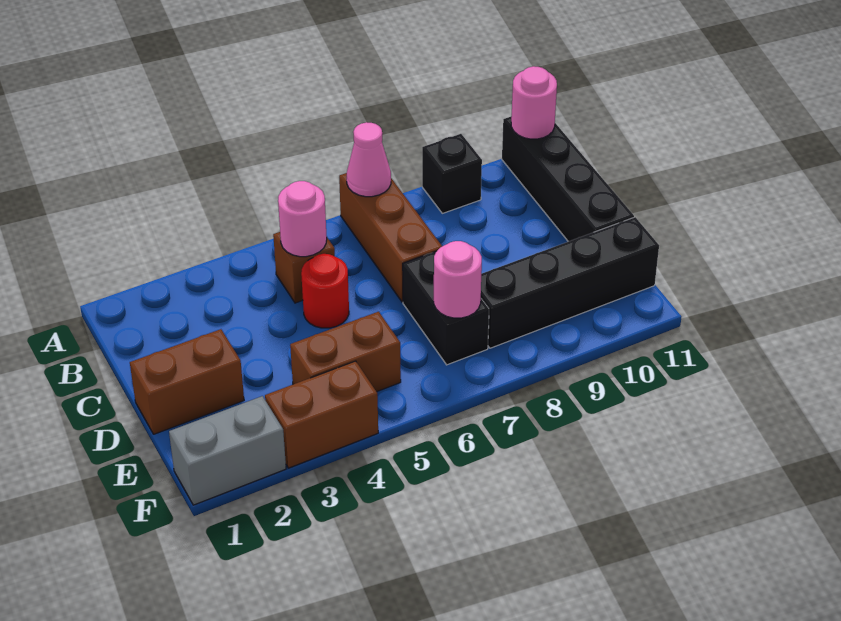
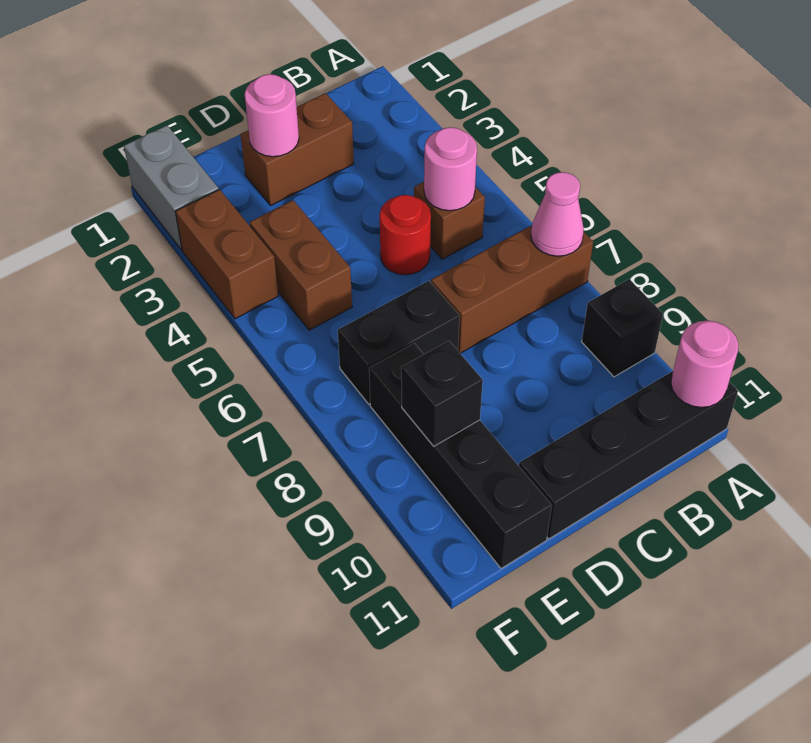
brown brick D1:D2 level 1 -> brown brick C2:D2 level 1
pink round brick E7 level 2 -> pink round brick D2 level 2
none -> black brick E9 level 2

